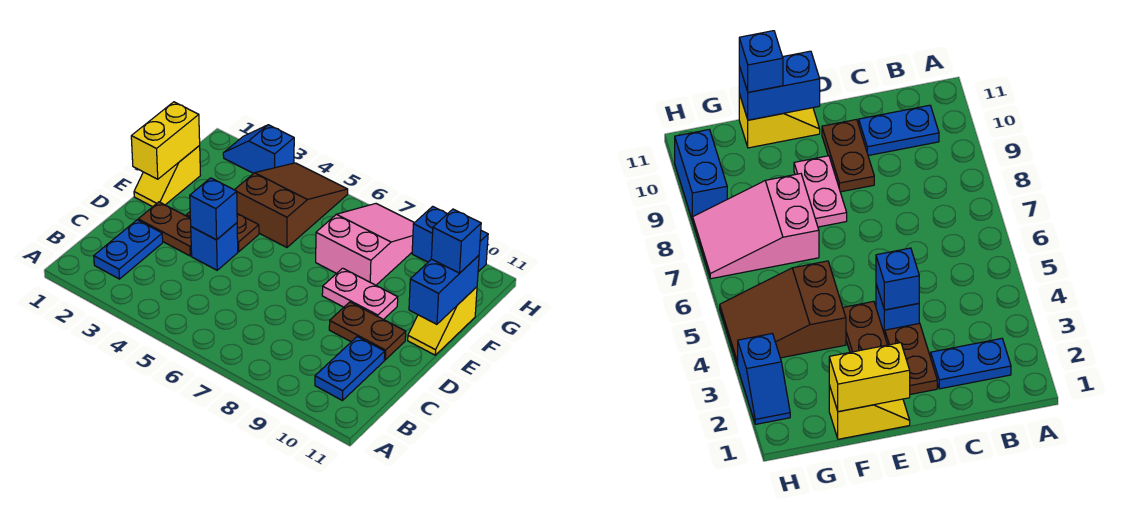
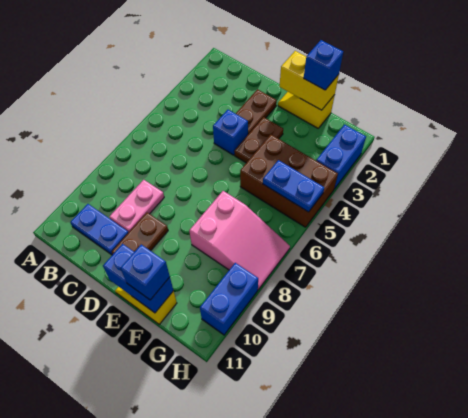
blue plate B2:C2 level 1 -> blue plate G5:H5 level 2
blue brick D4 level 2 -> blue brick F1 level 3
pink plate E8:E9 level 1 -> pink plate C8:C9 level 1
brown slope F4:H5 level 1 top F -> brown brick F4:H5 level 1
blue slope H2:H3 level 1 top 3 -> blue brick H2:H3 level 1

